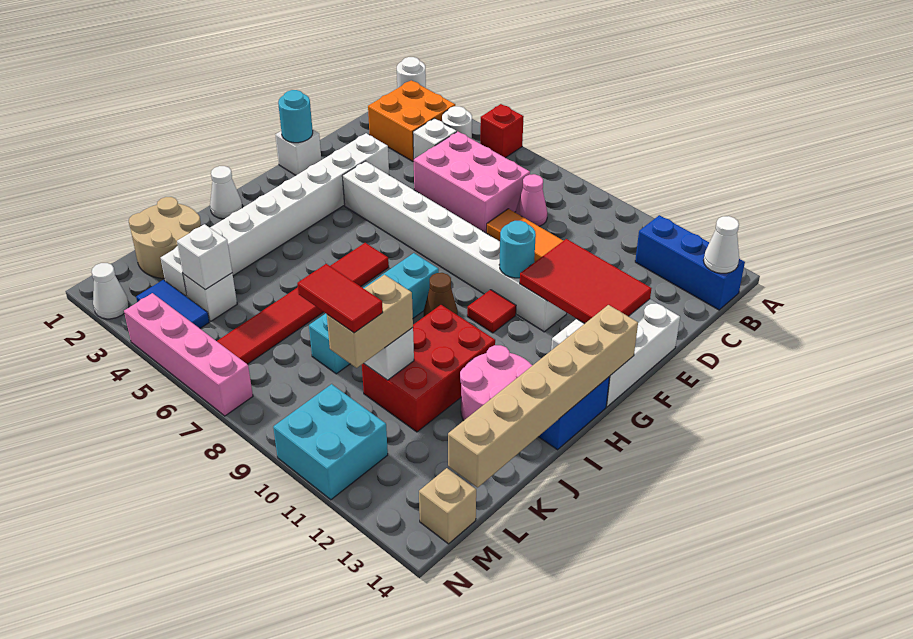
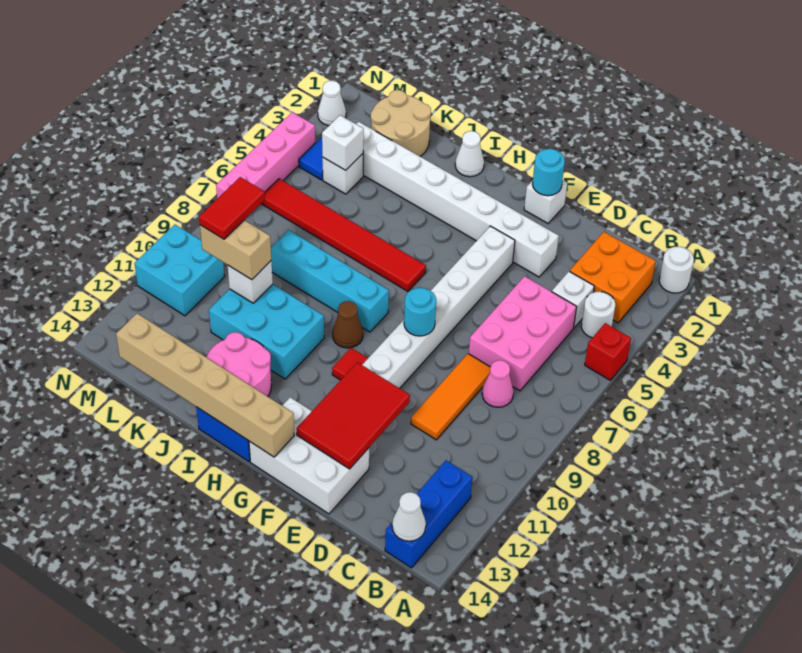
cyan round brick F10 level 2 -> cyan round brick F8 level 2
red brick I10:K11 level 1 -> cyan brick I10:K11 level 1
tan brick M14 level 1 -> none

